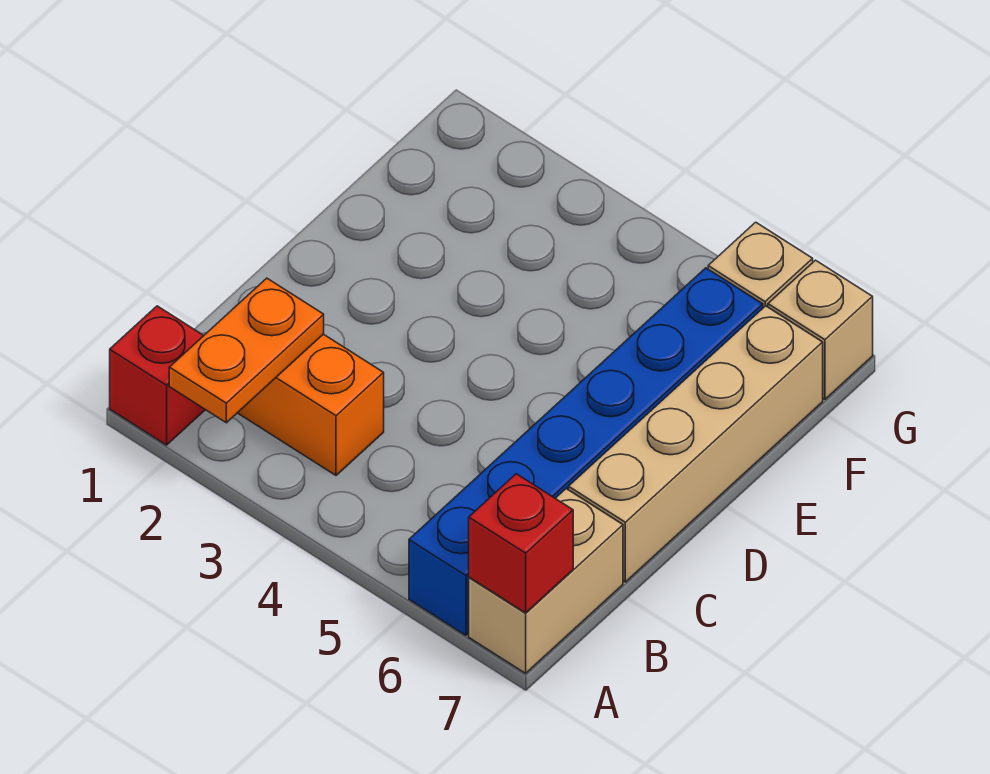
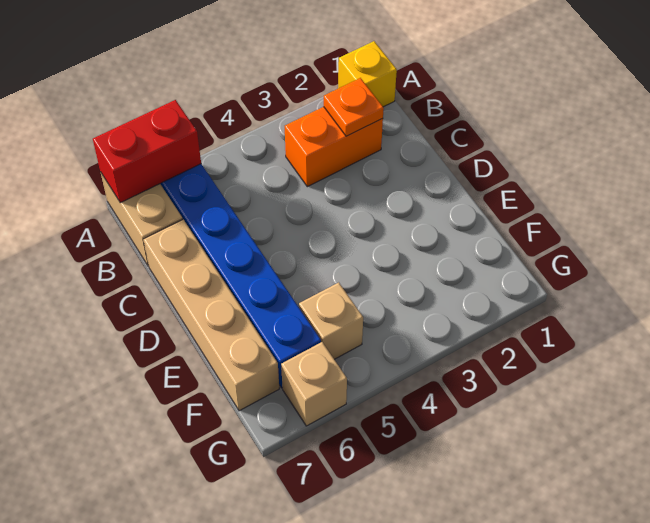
red brick A1 level 1 -> yellow brick A1 level 1
orange plate A2:B2 level 2 -> orange plate B2 level 2
red brick A7 level 2 -> red brick A6:A7 level 2
tan brick G7 level 1 -> tan brick F5 level 1

